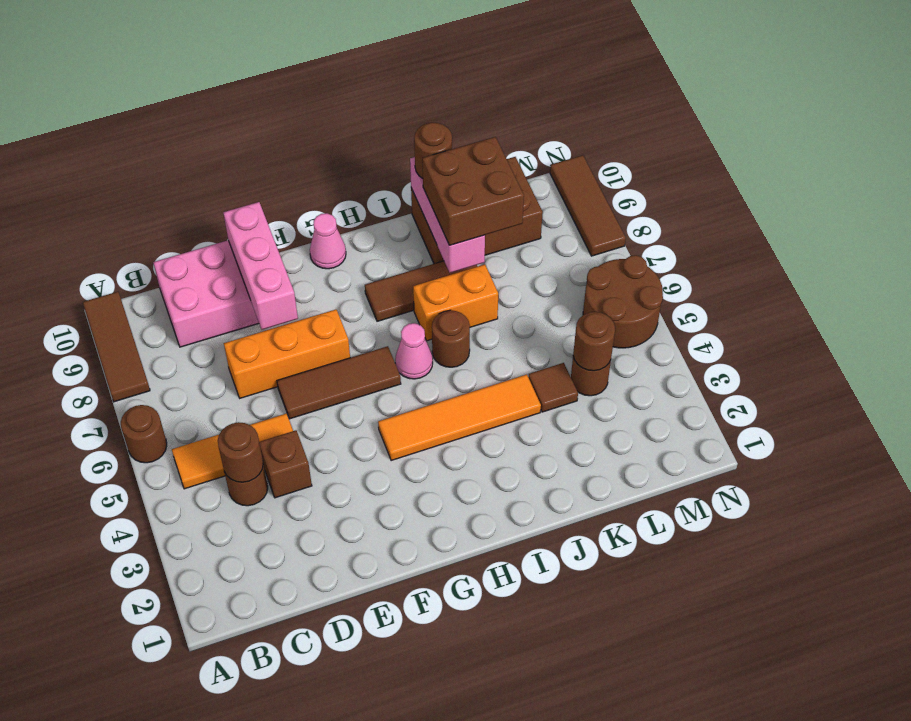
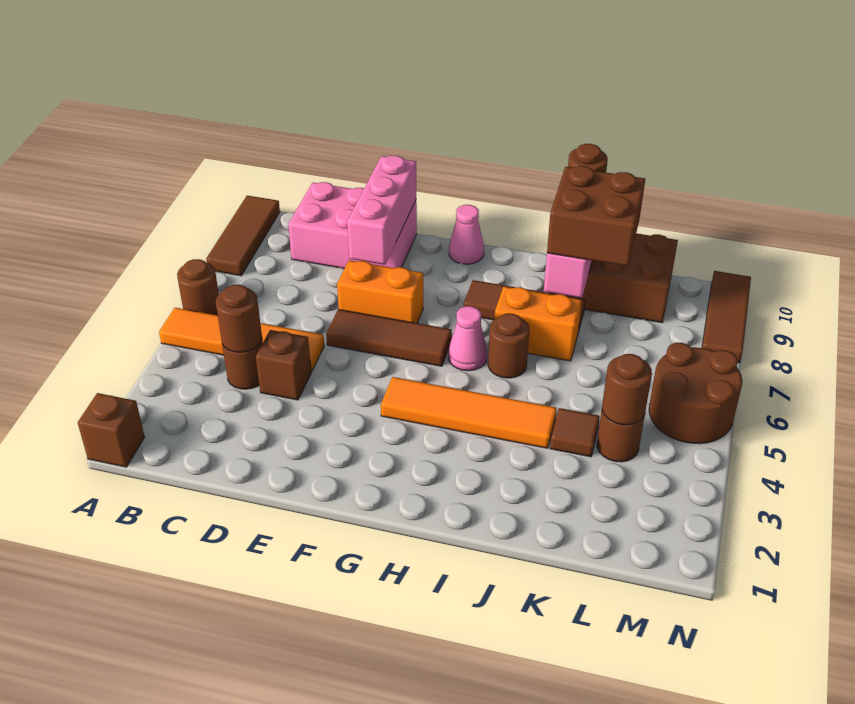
none -> brown brick A1 level 1
orange tile B5:D5 level 1 -> orange tile A5:D5 level 1
orange brick D7:F7 level 1 -> orange brick E7:F7 level 1

